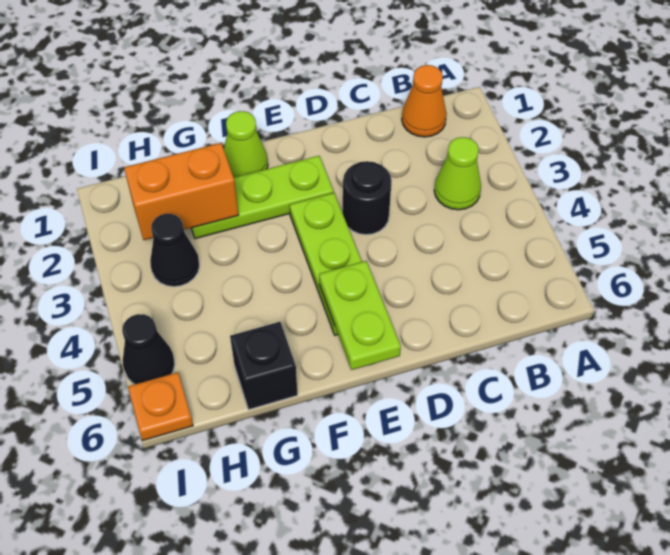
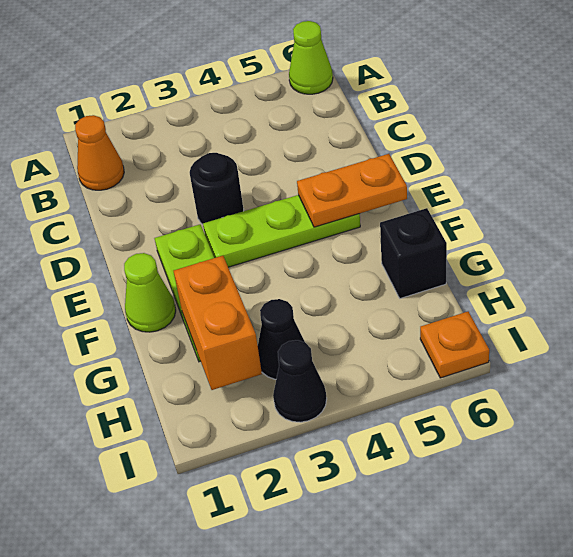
lime cone B3 level 1 -> lime cone A6 level 1
lime plate E5:E6 level 2 -> orange plate E5:E6 level 2
black cone I5 level 1 -> black cone I3 level 1

